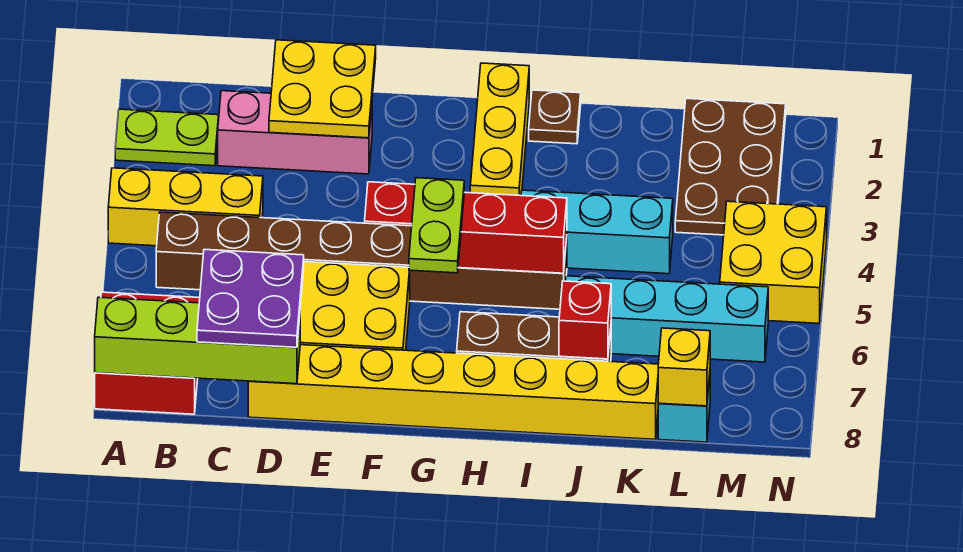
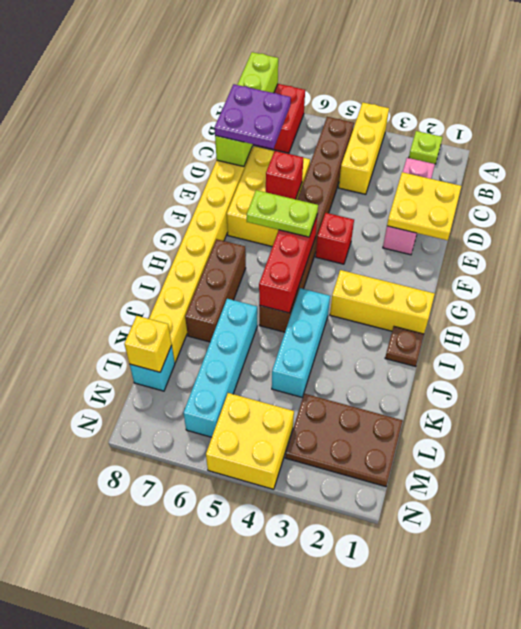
lime plate A2:B2 level 1 -> lime plate A2 level 1
red brick J7 level 2 -> red brick E6 level 2

